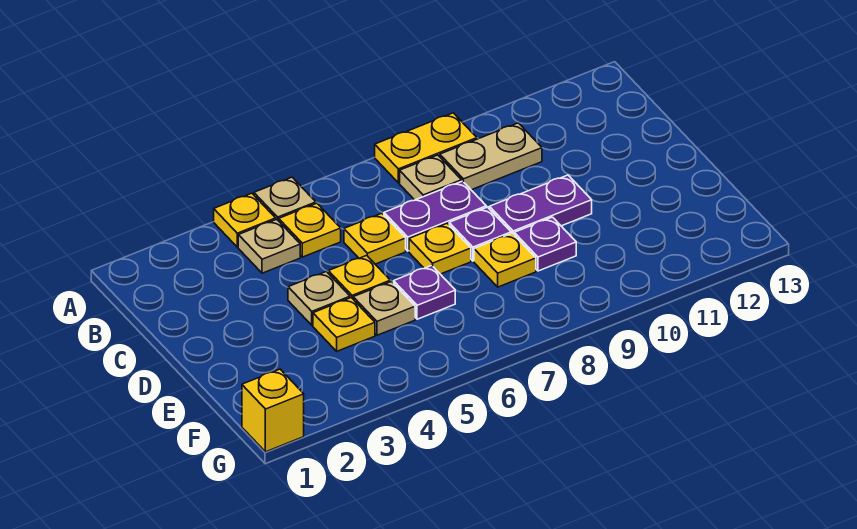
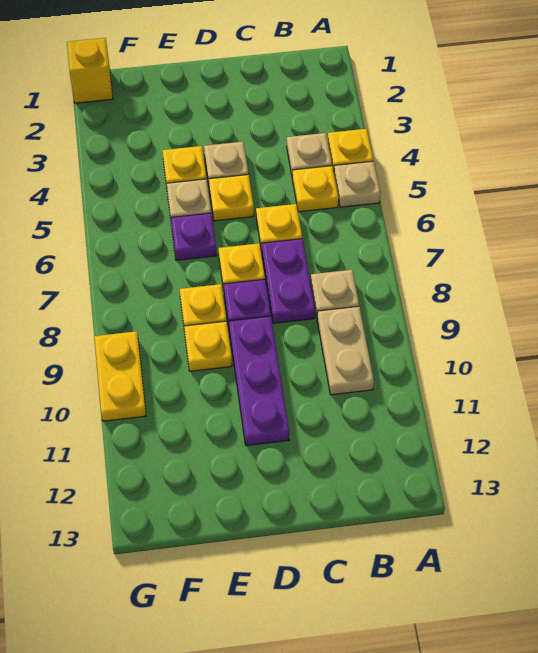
yellow plate A8:A9 level 1 -> yellow plate G9:G10 level 1
purple plate D9:D10 level 1 -> purple plate D9:D11 level 1
purple plate E9 level 1 -> yellow plate E9 level 1

